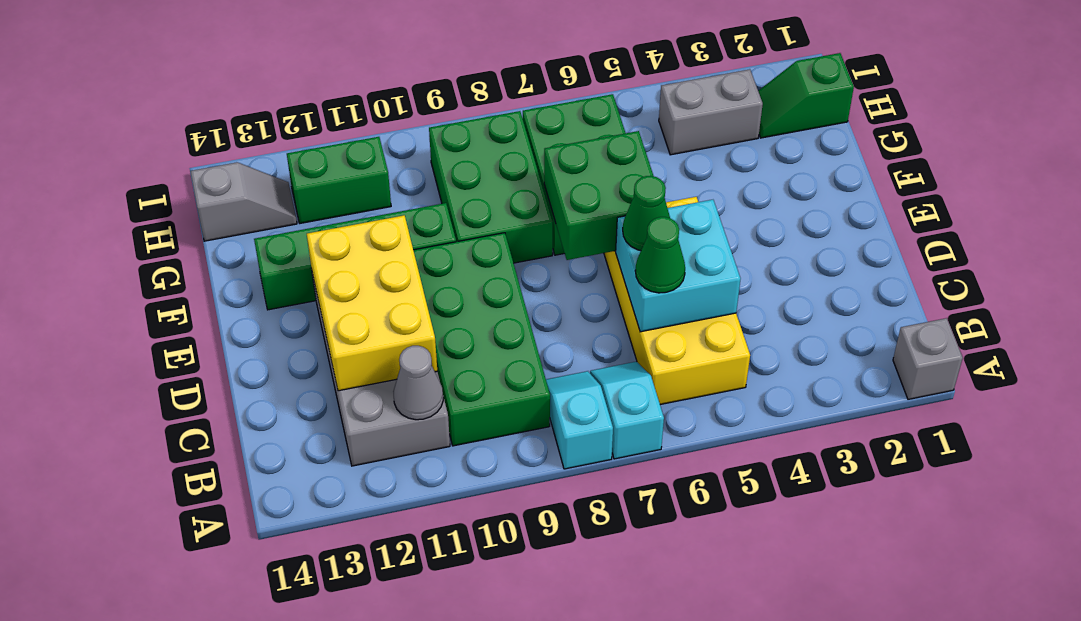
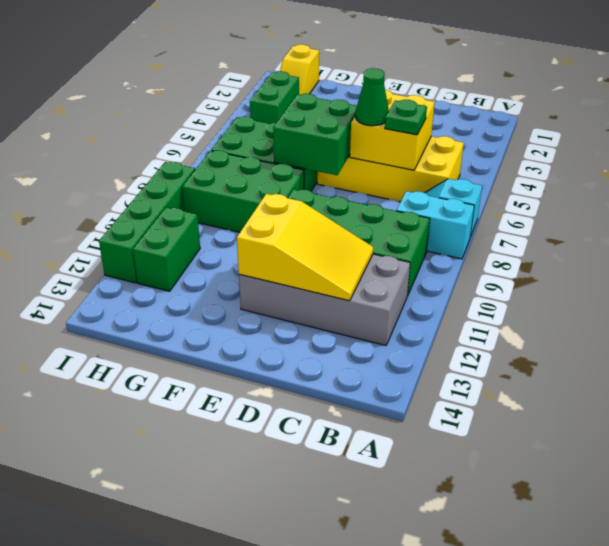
grey brick A1 level 1 -> none
cyan slope A8:B8 level 1 top A -> cyan brick A8:B8 level 1
grey cone B11 level 2 -> none
cyan brick C5:D6 level 2 -> yellow brick C5:D6 level 2
green cone C6 level 3 -> green plate C6 level 3
yellow brick C11:E12 level 2 -> yellow slope C11:E12 level 2 top E
green brick F10:F13 level 1 -> green brick I9:I12 level 1
green slope H1:H2 level 1 top 1 -> yellow slope H1:H2 level 1 top 1
grey brick H3:H4 level 1 -> green brick H3:H4 level 1
grey slope H13:H14 level 1 top 14 -> none

